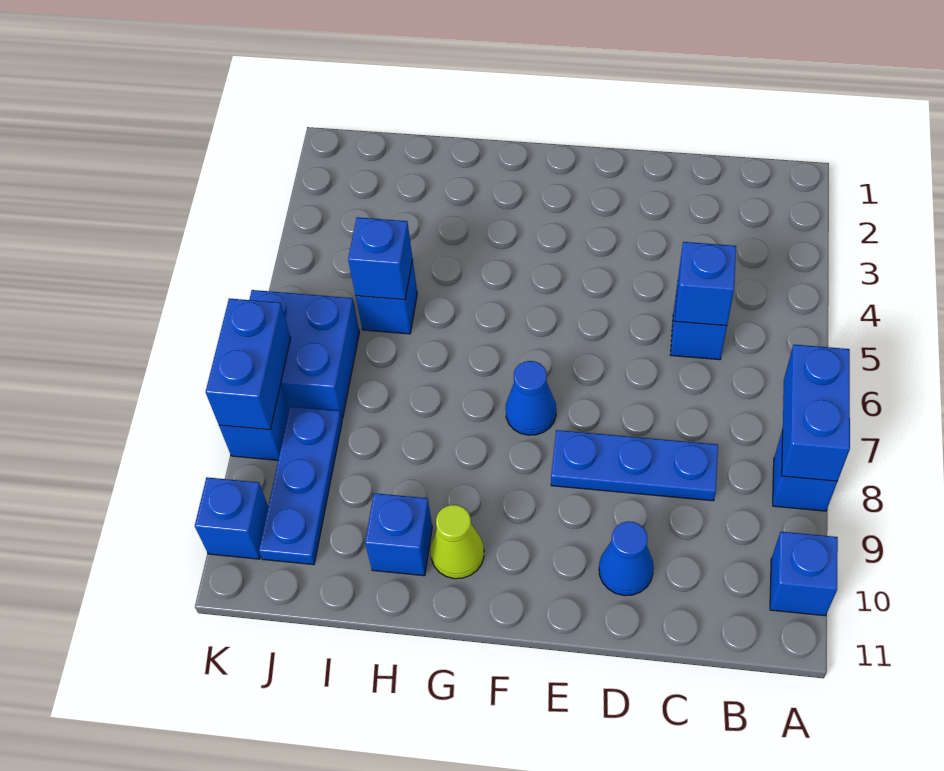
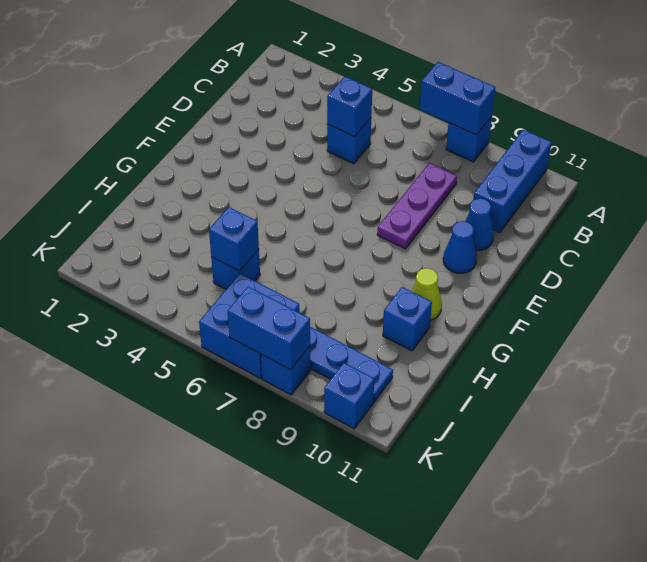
blue brick A10 level 1 -> blue brick A10:C10 level 1
blue plate C8:E8 level 1 -> purple plate C8:E8 level 1
blue cone F7 level 1 -> blue cone E10 level 1

